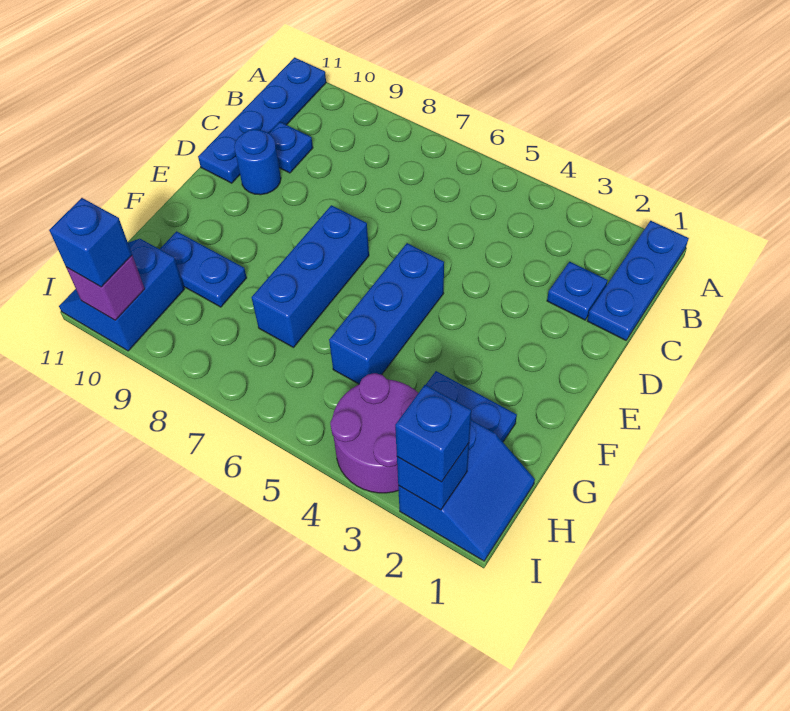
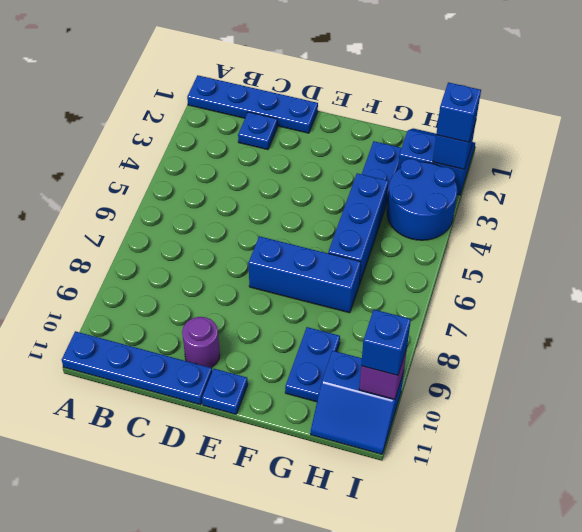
blue plate A1:C1 level 1 -> blue plate A1:D1 level 1
blue plate C10 level 1 -> blue plate E11 level 1
blue round brick D10 level 1 -> purple round brick D10 level 1
blue brick E5:G5 level 1 -> blue brick G4:G6 level 1
purple round brick H3:I4 level 1 -> blue round brick H3:I4 level 1

